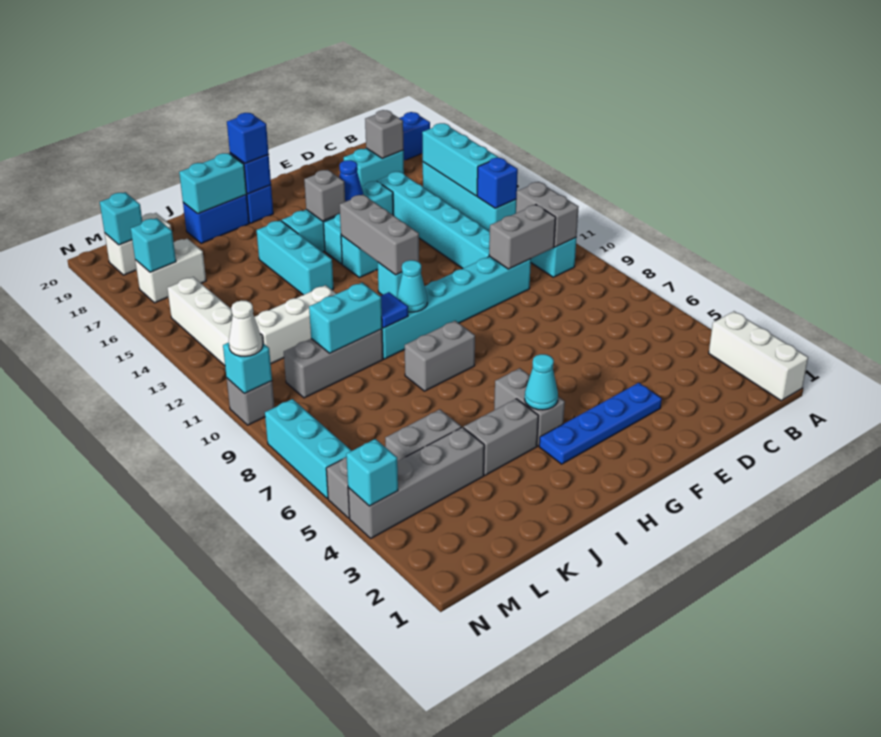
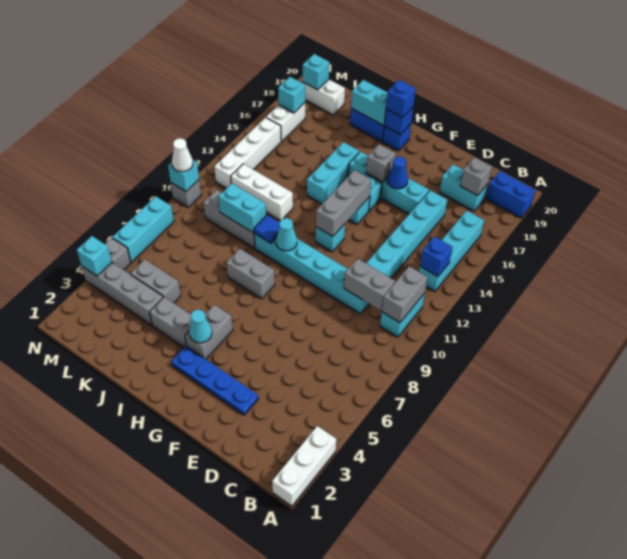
cyan brick B14:B16 level 2 -> none
white brick L17:M17 level 1 -> white brick M16:M17 level 1

